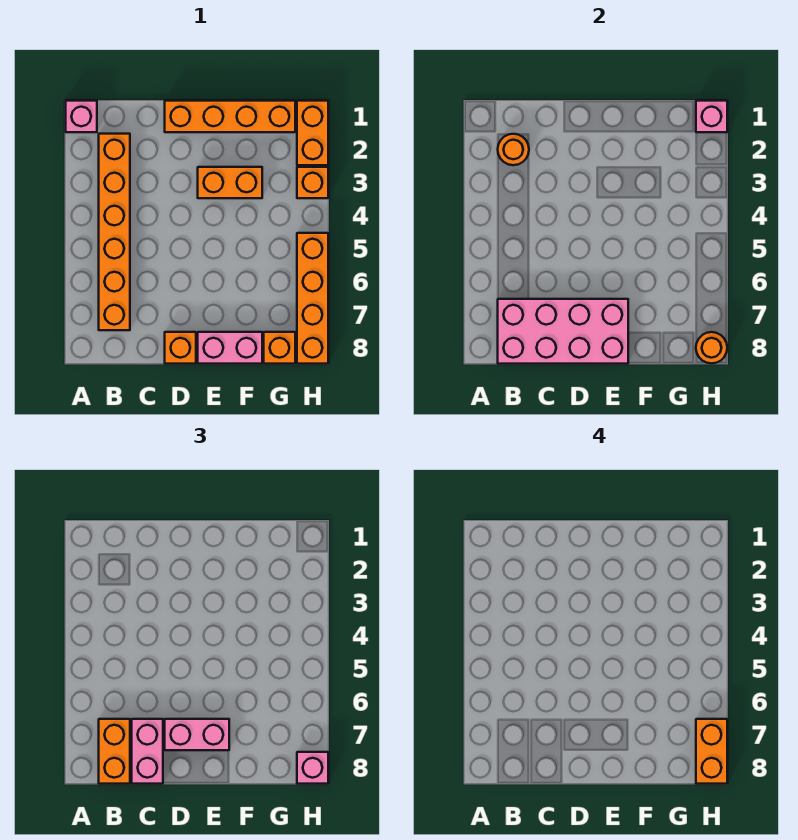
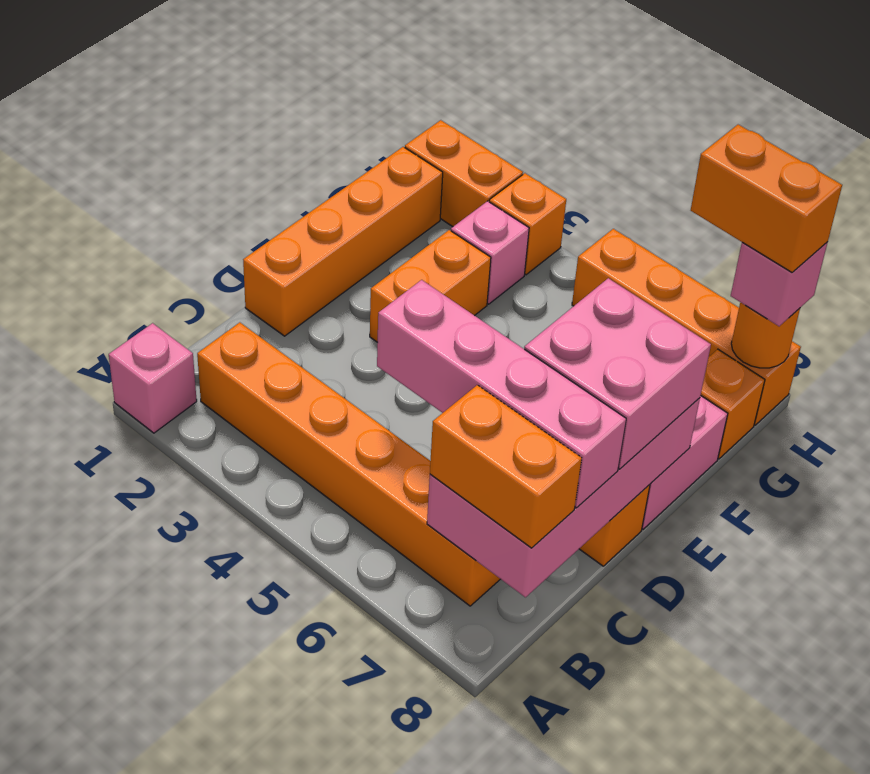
orange round brick B2 level 2 -> none
pink brick C7:C8 level 3 -> pink brick C5:C8 level 3
pink brick D7:E7 level 3 -> pink brick D7:E8 level 3
pink brick H1 level 2 -> pink brick G3 level 1

